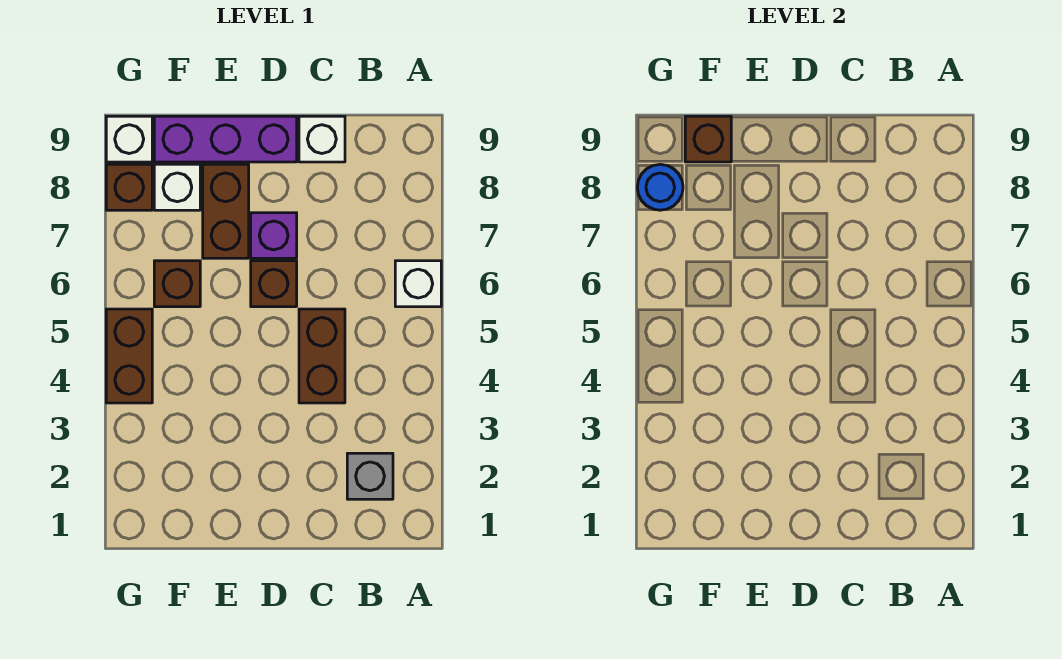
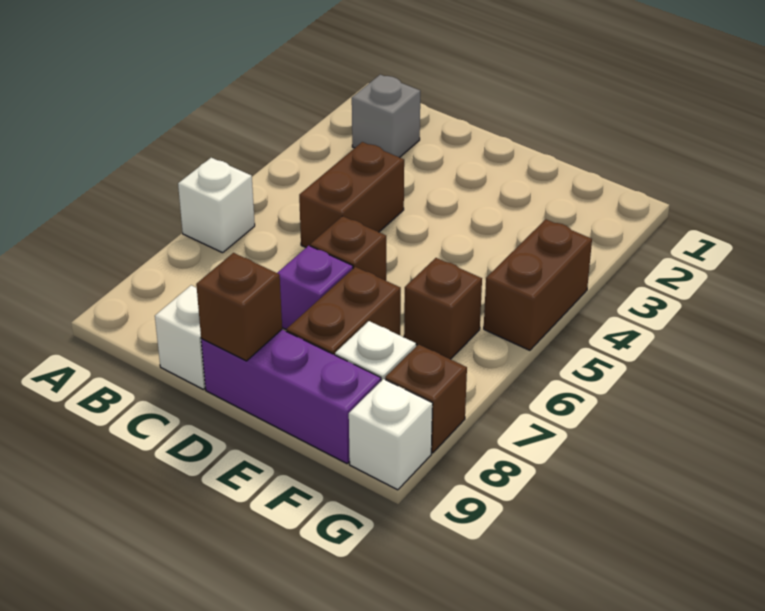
brown brick F9 level 2 -> brown brick D9 level 2
blue round brick G8 level 2 -> none

